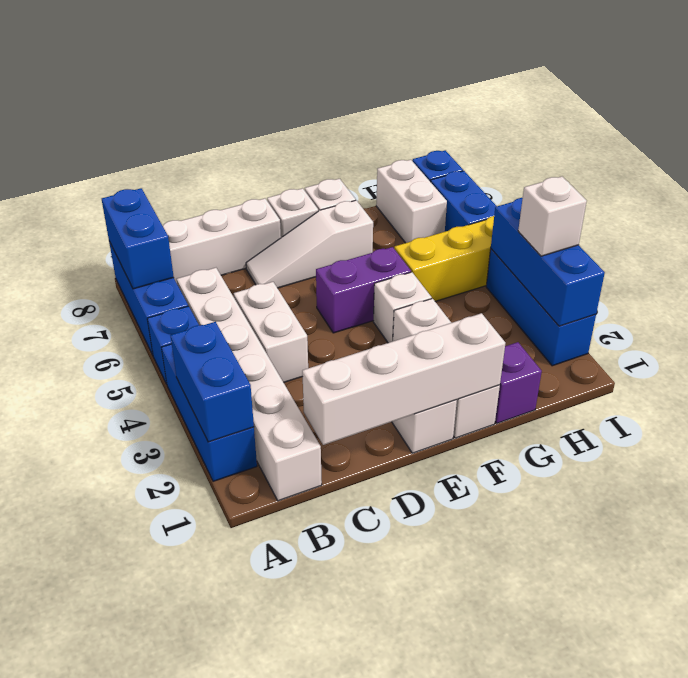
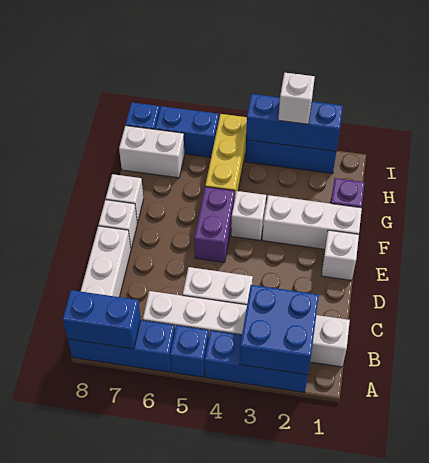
blue brick A2:A3 level 2 -> blue brick A2:B3 level 2
white brick C1:F1 level 2 -> none
white slope D7:F7 level 1 top F -> none

